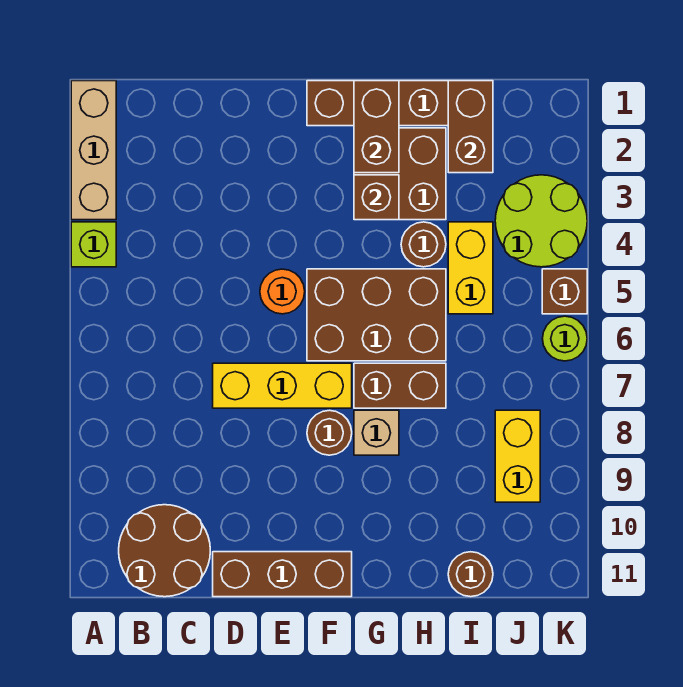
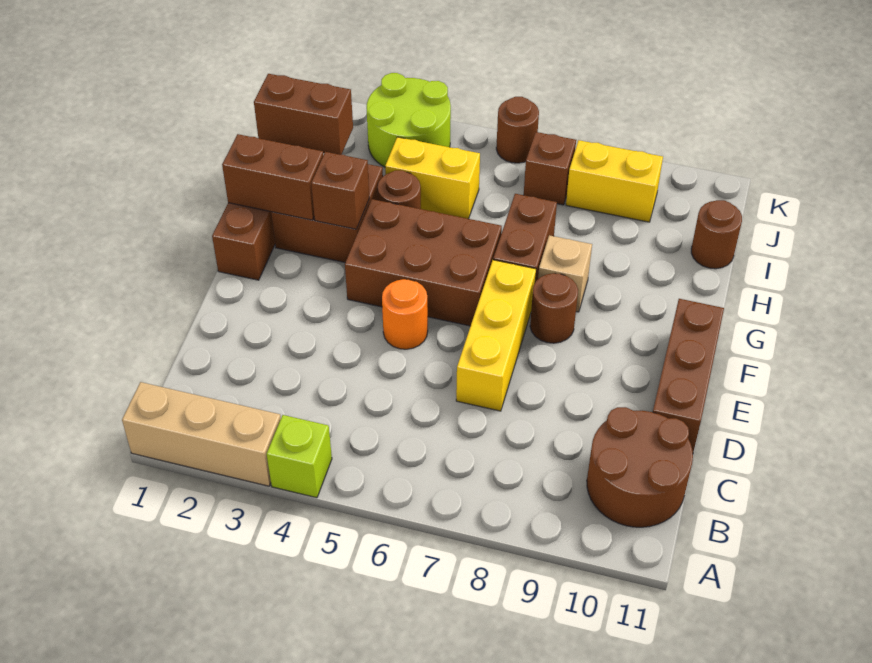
brown brick F5:H6 level 1 -> brown brick F4:G6 level 1
brown brick K5 level 1 -> brown brick J7 level 1
lime round brick K6 level 1 -> brown round brick K6 level 1

